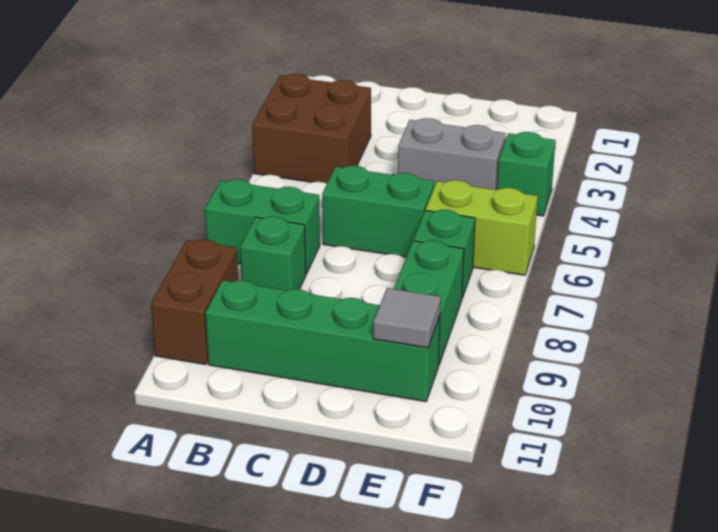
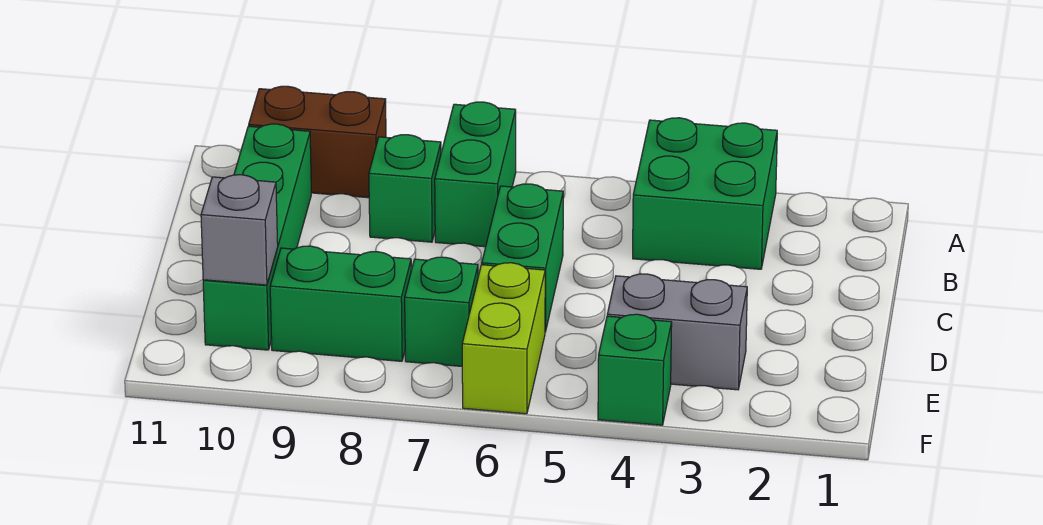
brown brick A3:B4 level 1 -> green brick A3:B4 level 1
grey brick D4:E4 level 1 -> grey brick E3:E4 level 1
grey tile E10 level 2 -> grey brick E10 level 2

